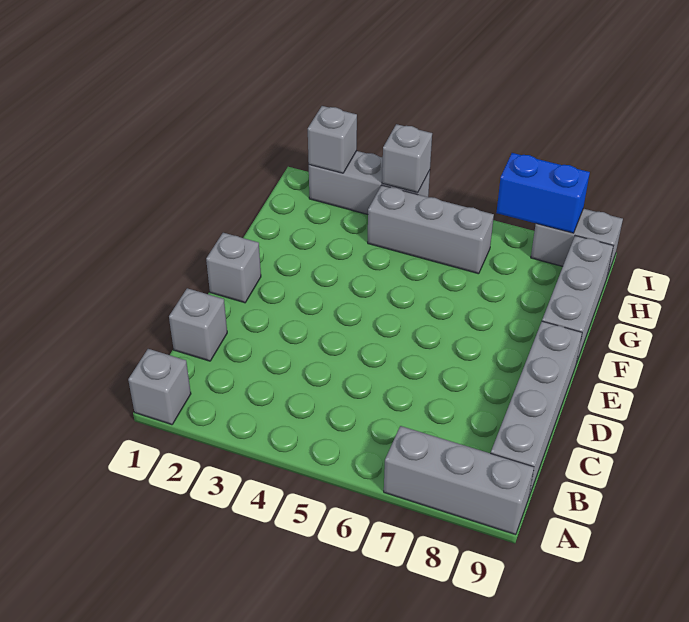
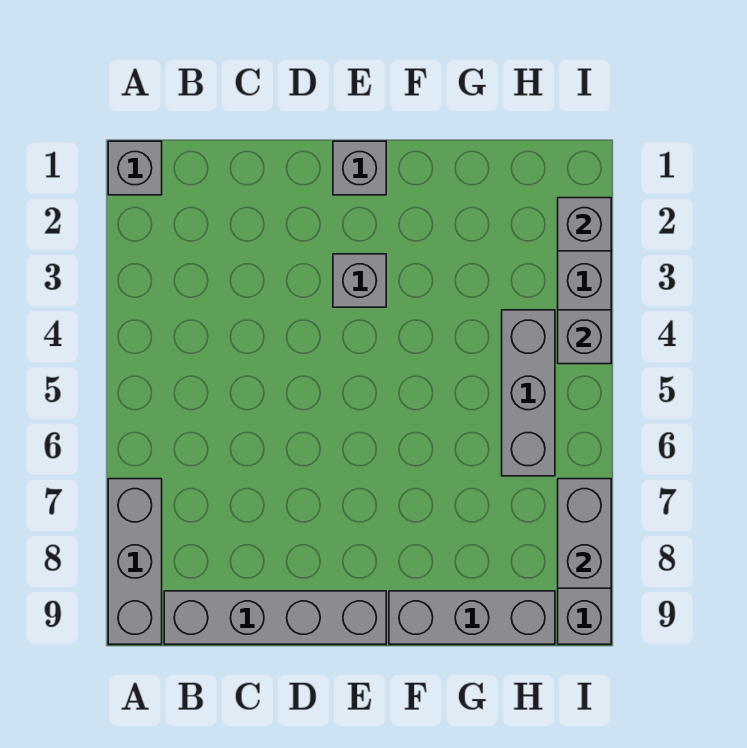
grey brick C1 level 1 -> grey brick E3 level 1
blue brick I7:I8 level 2 -> grey brick I7:I8 level 2

